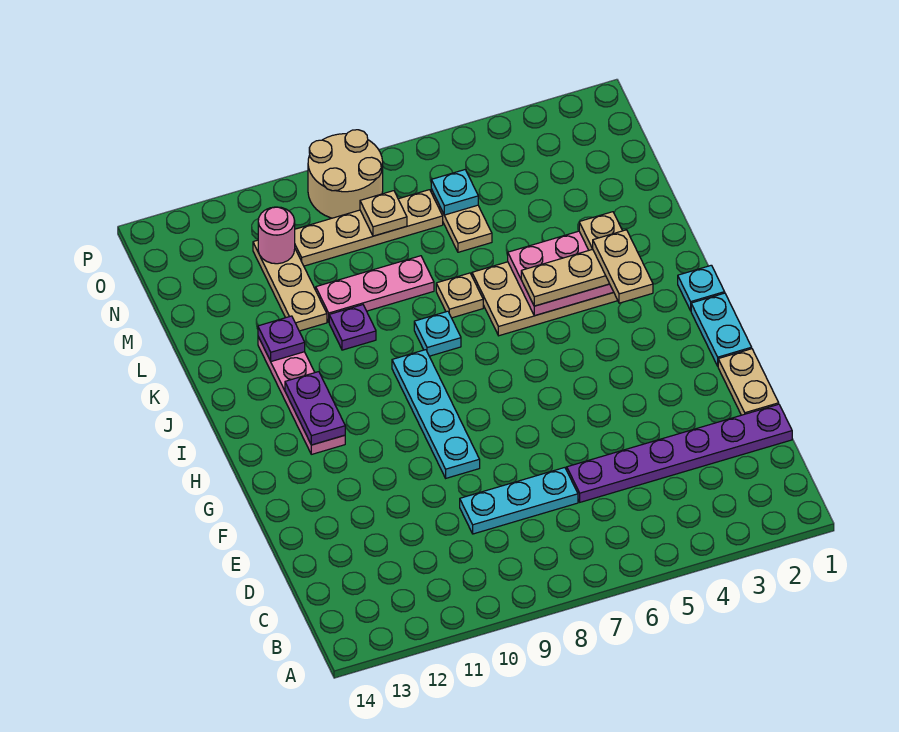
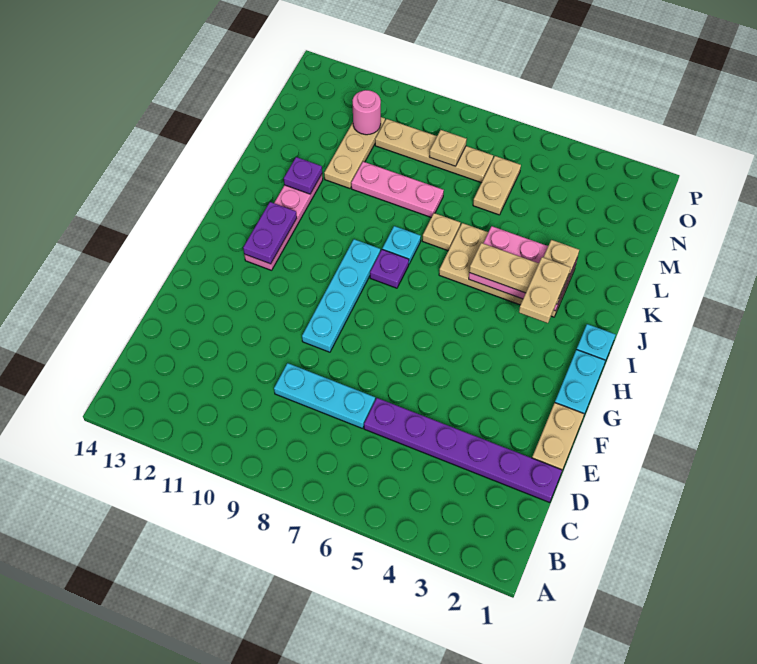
purple plate K10 level 1 -> purple plate I8 level 1
cyan plate N6 level 2 -> none
tan round brick O8:P9 level 1 -> none

